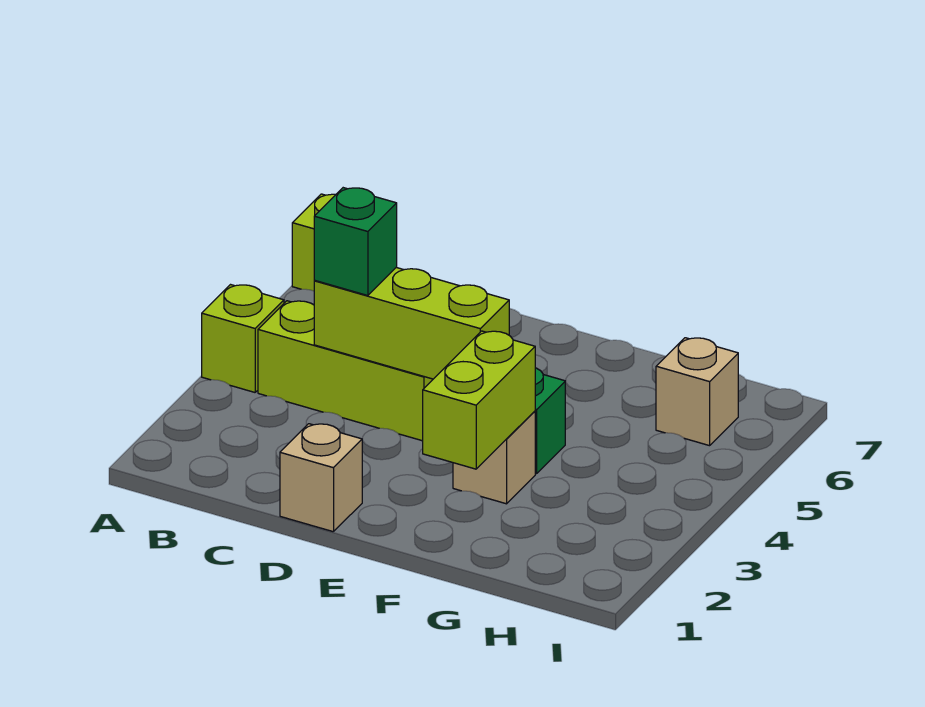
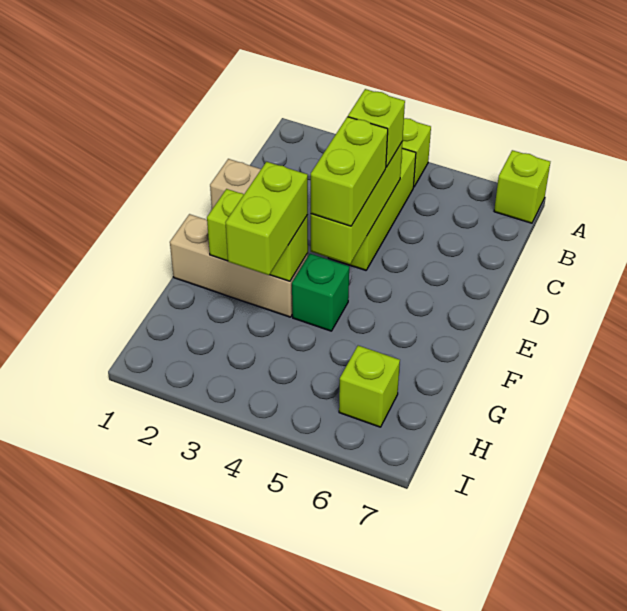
green brick C4 level 3 -> lime brick C4 level 3
none -> lime brick D4:E4 level 3
tan brick F3 level 1 -> tan brick F1:F3 level 1
none -> lime brick F3:G3 level 3
tan brick H6 level 1 -> lime brick H6 level 1

